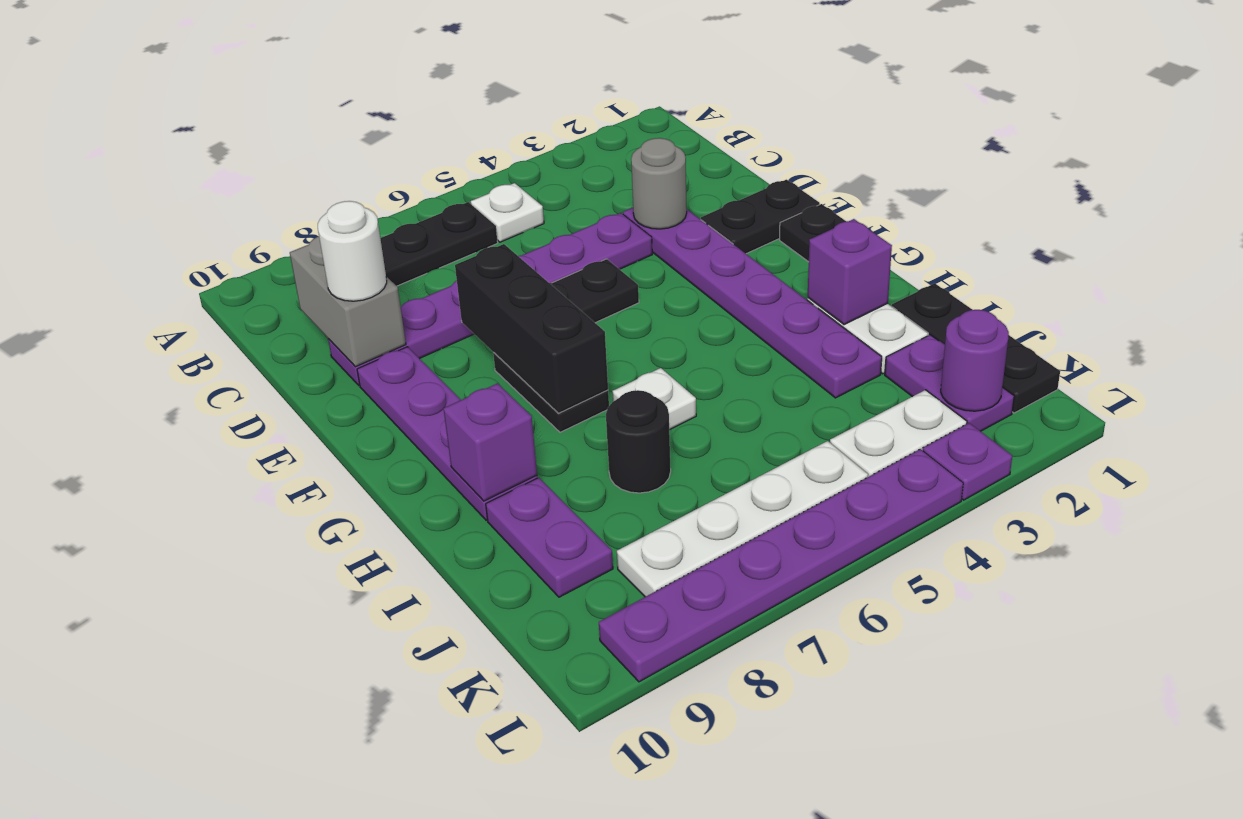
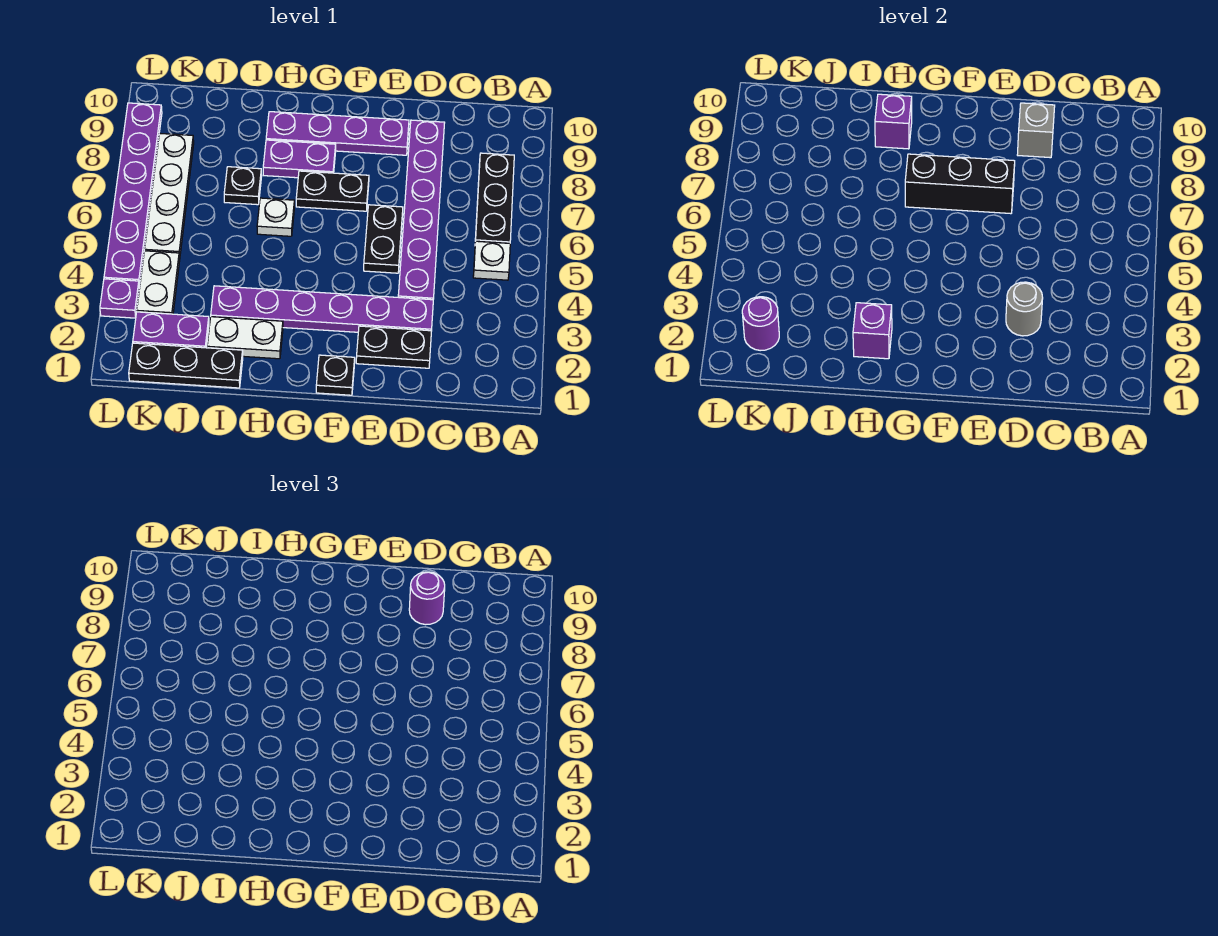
grey brick C9:D9 level 2 -> grey brick D9 level 2
white round brick D9 level 3 -> purple round brick D9 level 3
black plate E1:E2 level 1 -> black plate D2:E2 level 1
black round brick I7 level 1 -> black plate I7 level 1
purple plate I9:J9 level 1 -> purple plate G8:H8 level 1

